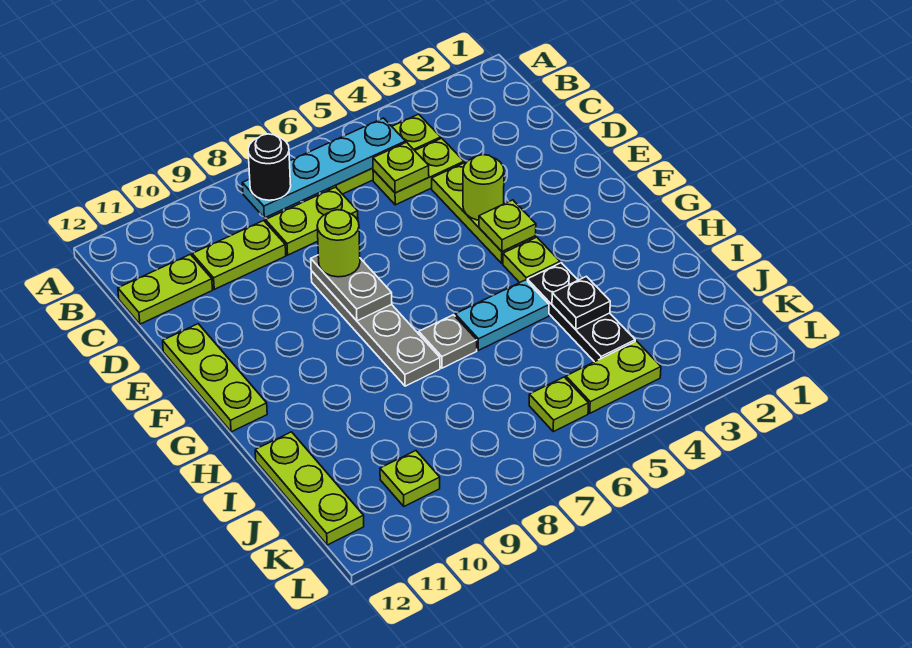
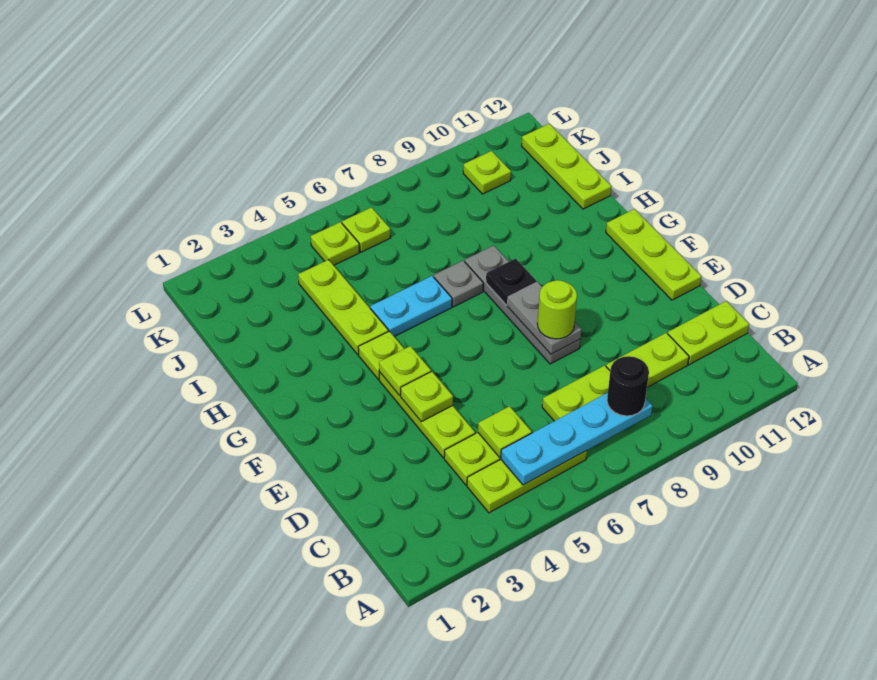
lime round brick E4 level 2 -> lime plate E4 level 2
black plate H4:J4 level 1 -> lime plate H4:J4 level 1
black plate I4 level 2 -> black plate G8 level 2
lime plate K4:K5 level 1 -> lime plate K5 level 1

